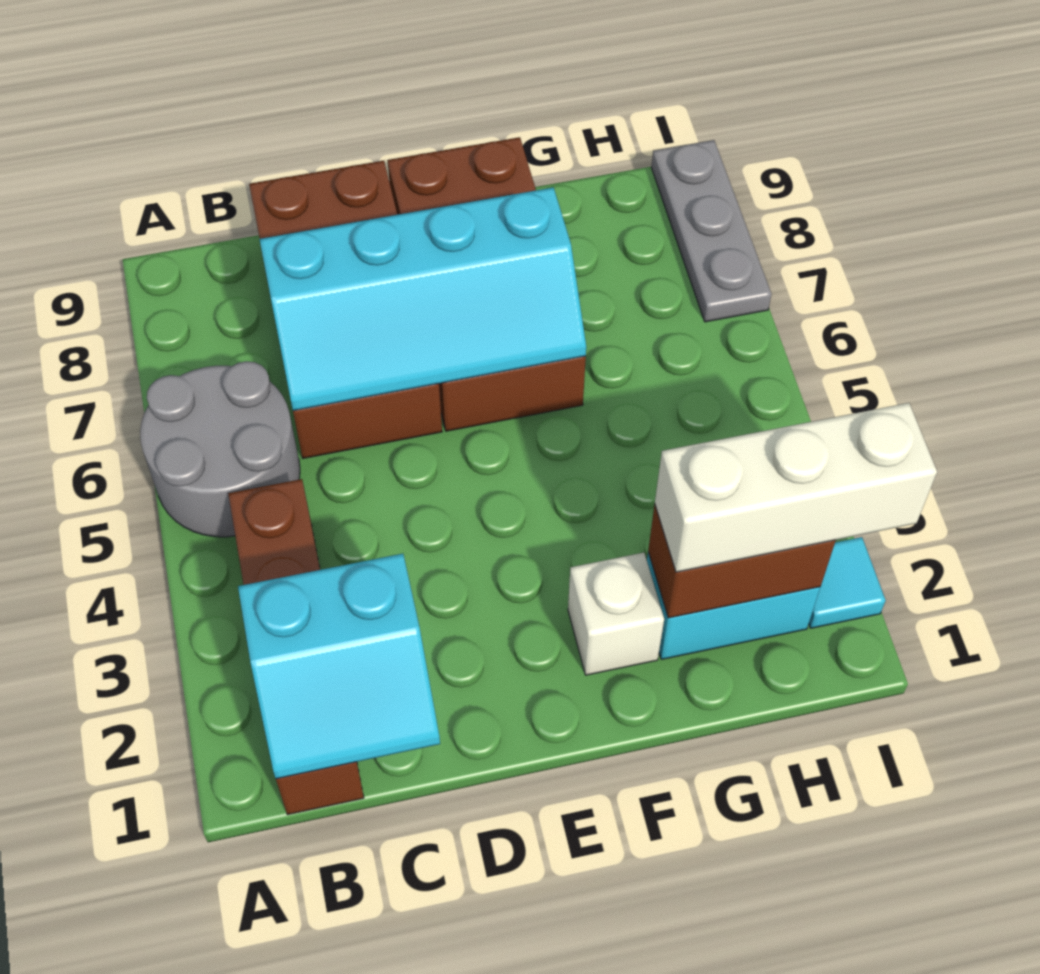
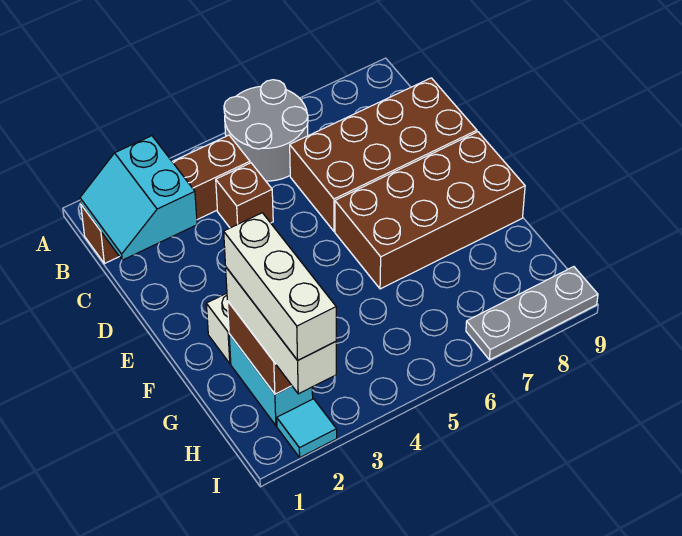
none -> brown brick C4 level 1
cyan slope C6:F7 level 2 top 7 -> none
none -> white brick G2:I2 level 4

